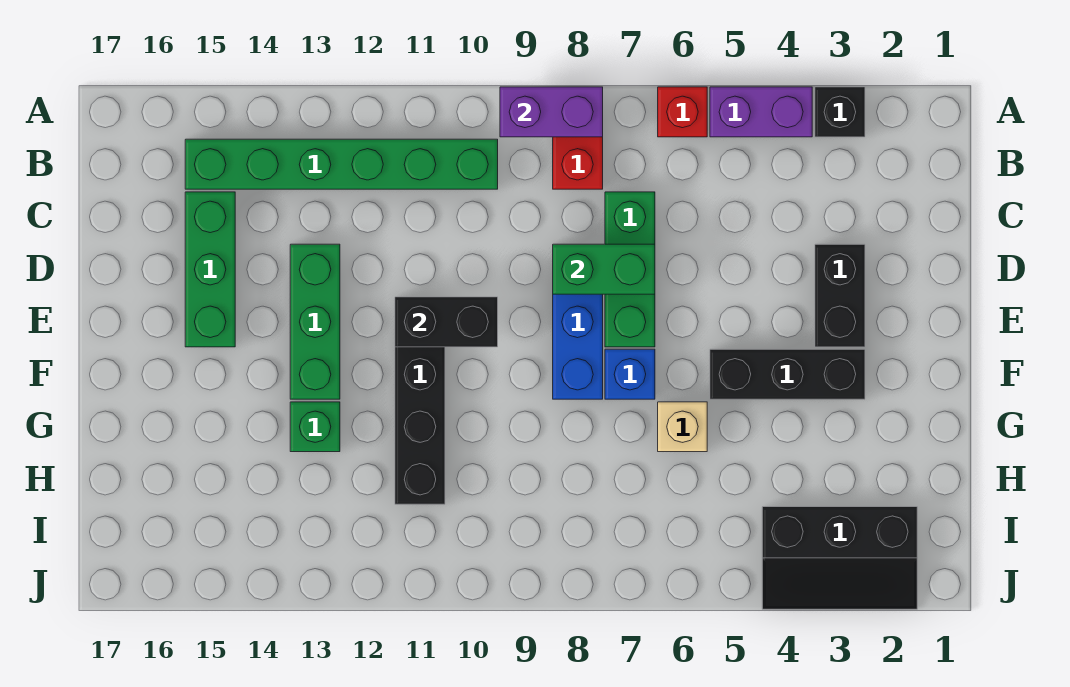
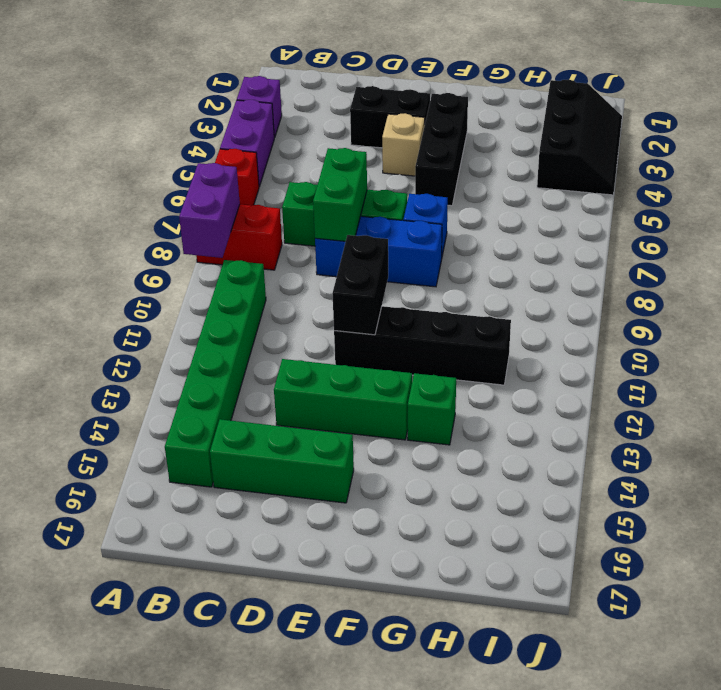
black brick A3 level 1 -> purple brick A3 level 1
tan brick G6 level 1 -> tan brick E4 level 1

